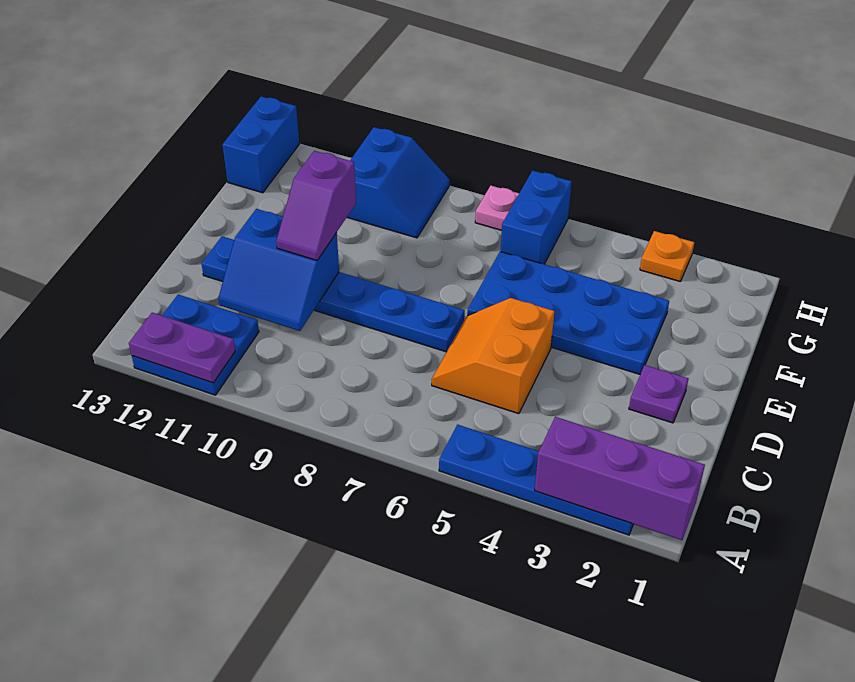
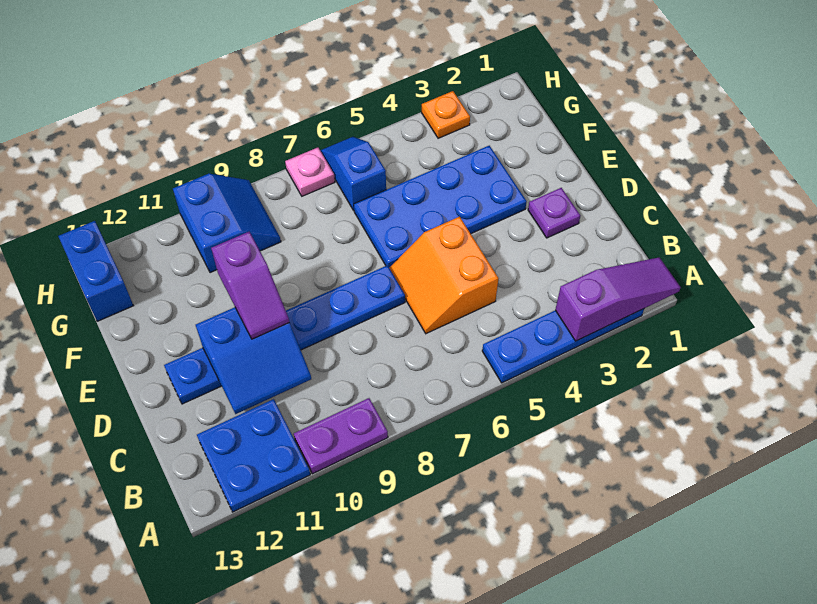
purple brick A1:A3 level 2 -> purple slope A1:A3 level 2 top 3
purple plate A11:A12 level 2 -> purple plate A9:A10 level 1
blue brick G6:H6 level 1 -> blue slope G6:H6 level 1 top G

